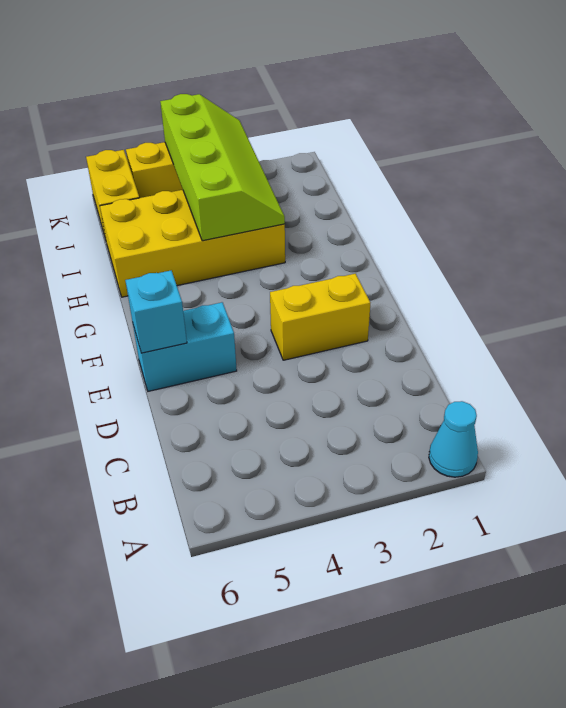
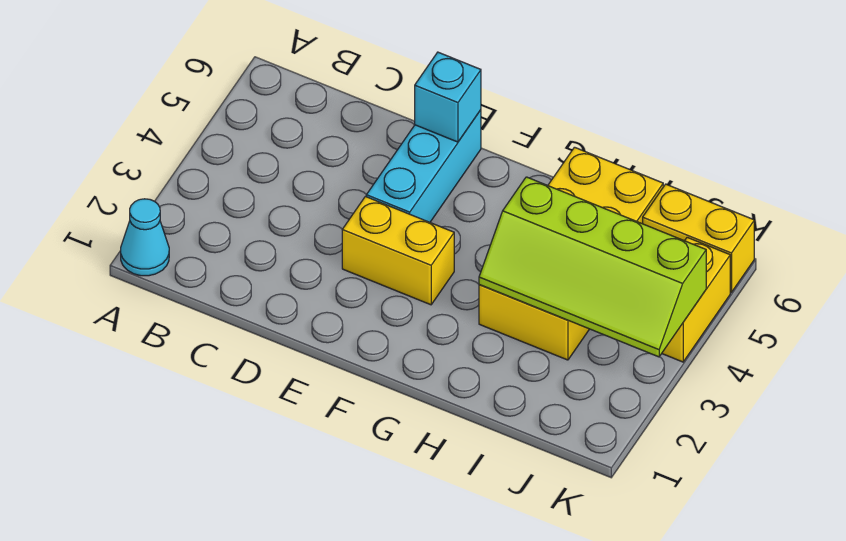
yellow brick E2:E3 level 1 -> yellow brick E3:F3 level 1
cyan brick E5:E6 level 1 -> cyan brick E4:E6 level 1

